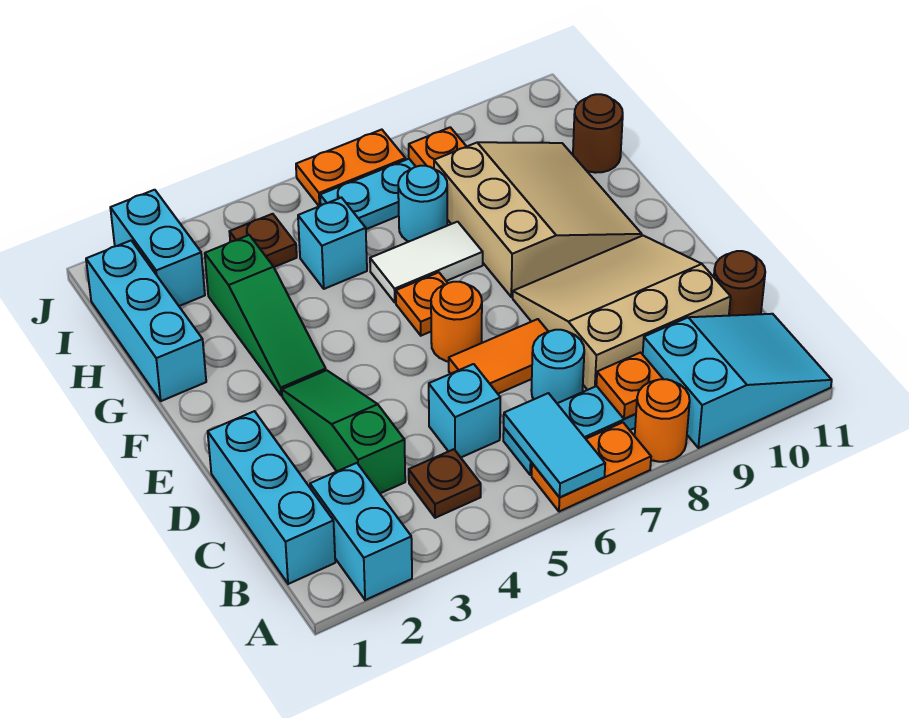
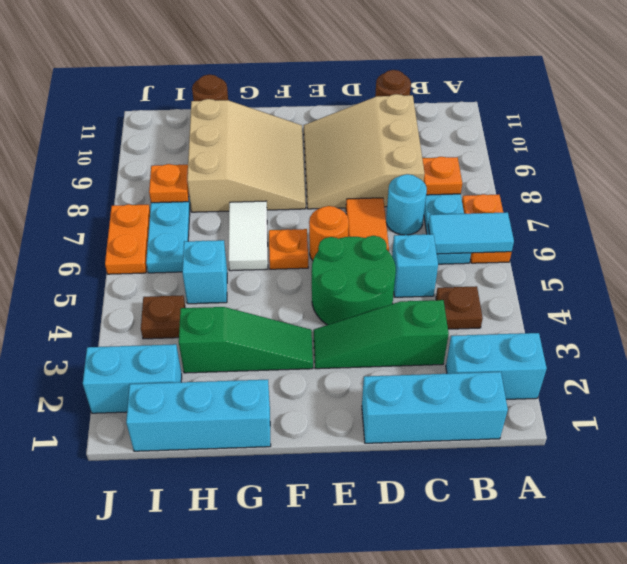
orange round brick A8 level 1 -> none
cyan slope A9:B11 level 1 top 9 -> none
none -> green round brick D4:E5 level 1
tan slope F8:H10 level 1 top 8 -> tan slope F8:H10 level 1 top H
cyan round brick H7 level 1 -> none

